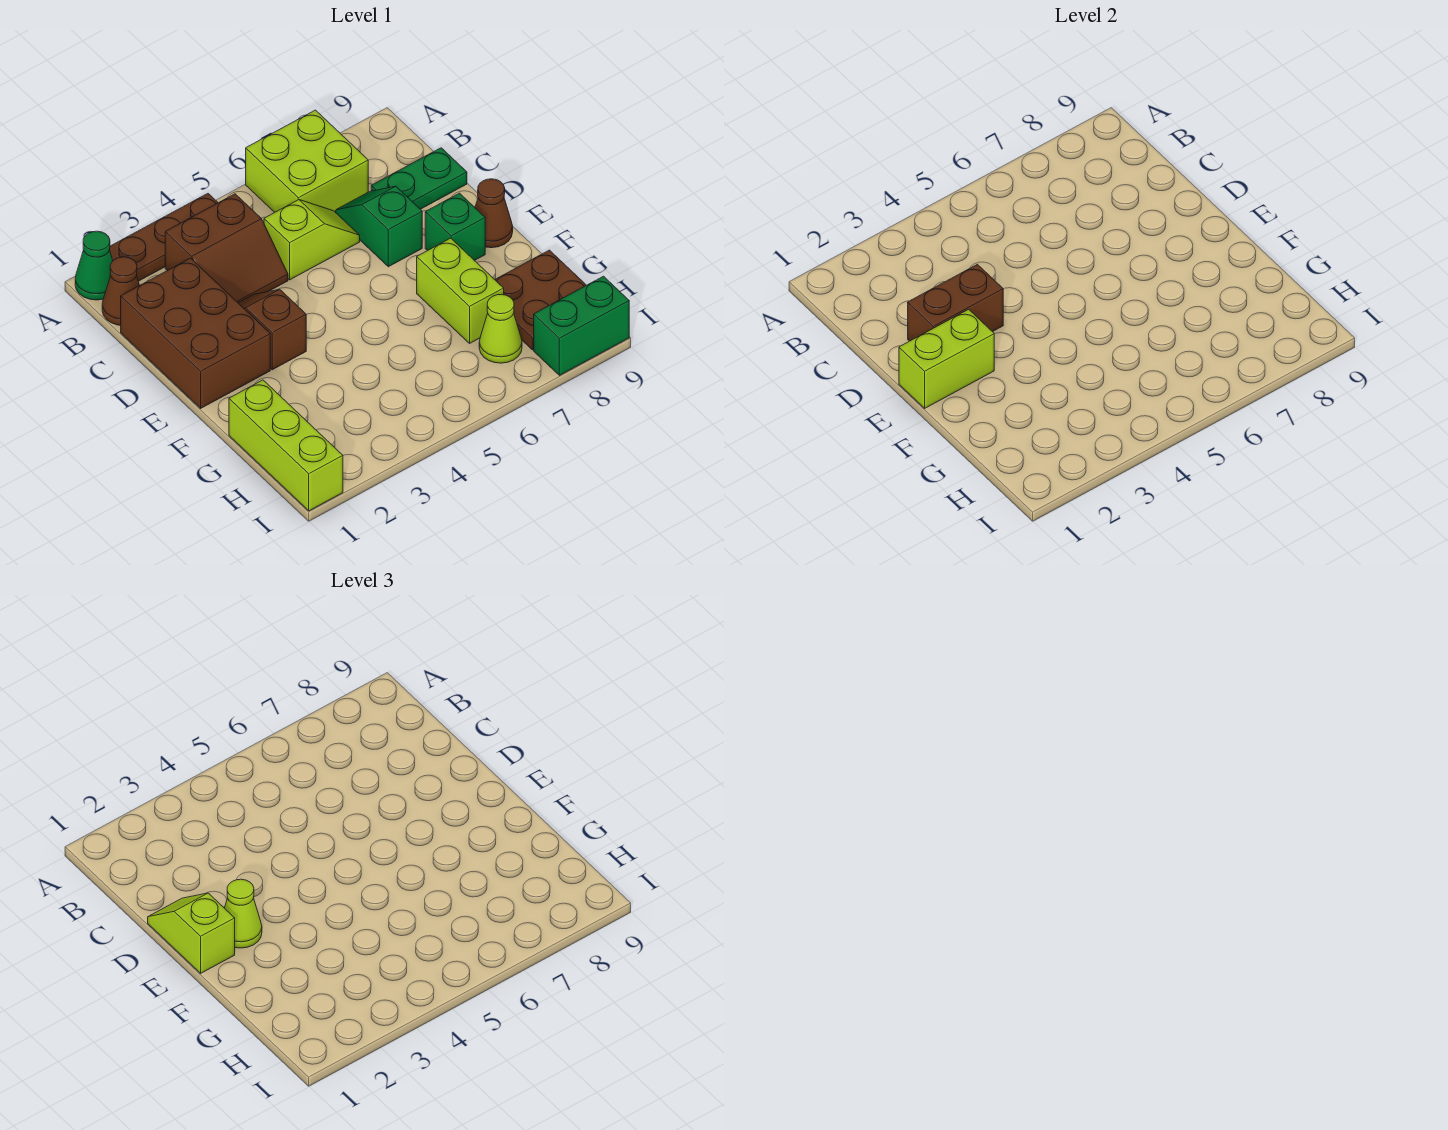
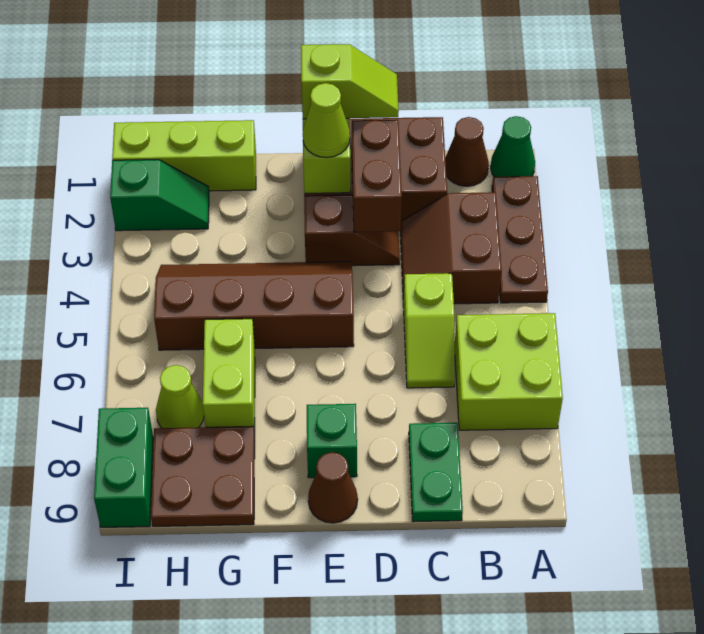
green slope C7:D7 level 1 top D -> green slope H2:I2 level 1 top I
none -> brown slope E4:H5 level 1 top 5
lime brick F7:G7 level 1 -> lime brick G6:G7 level 1

